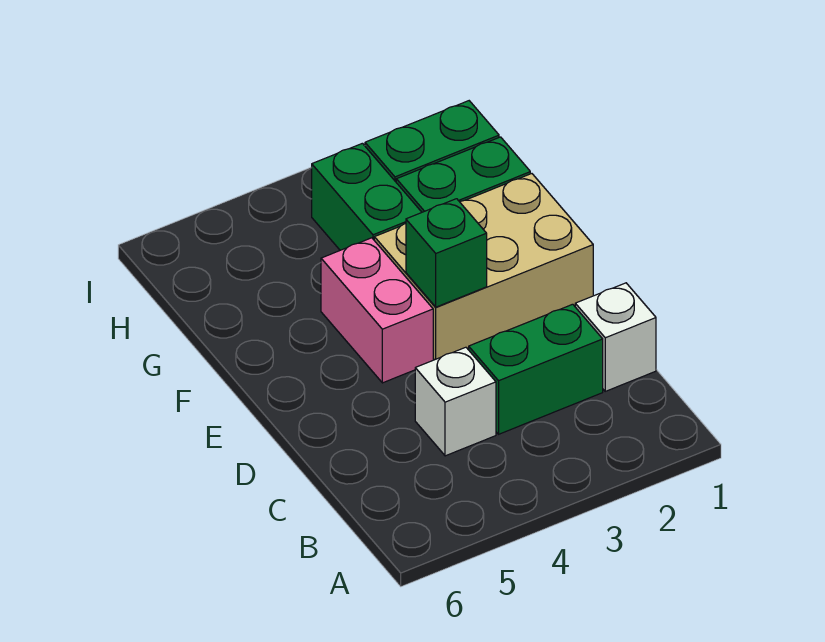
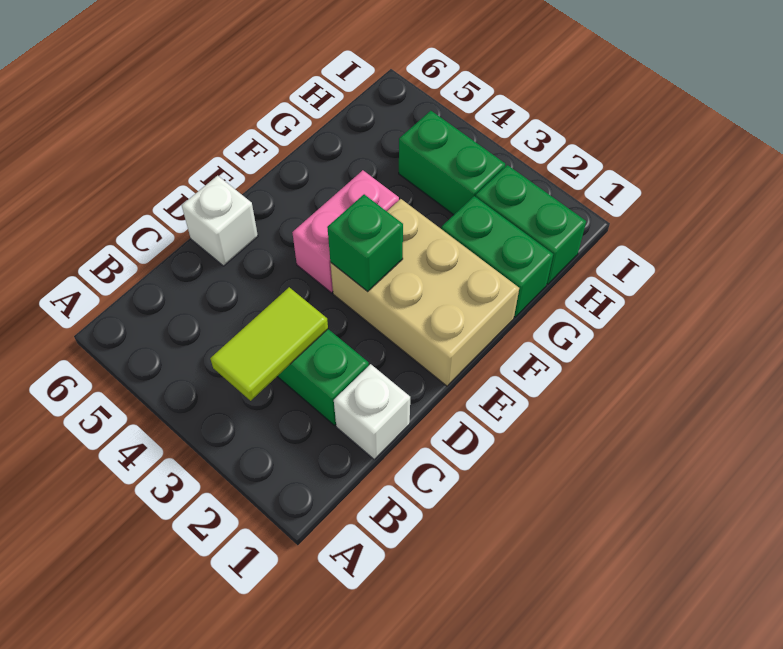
none -> lime tile B3:C3 level 2
white brick C4 level 1 -> white brick D6 level 1
green brick G3:H3 level 1 -> green brick H3:H4 level 1

